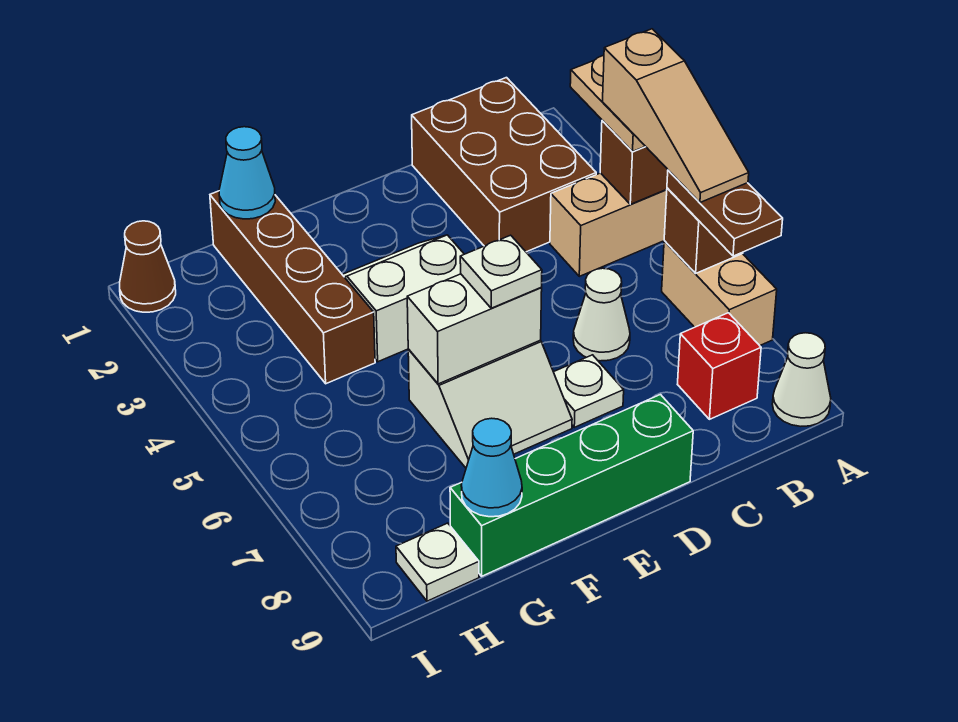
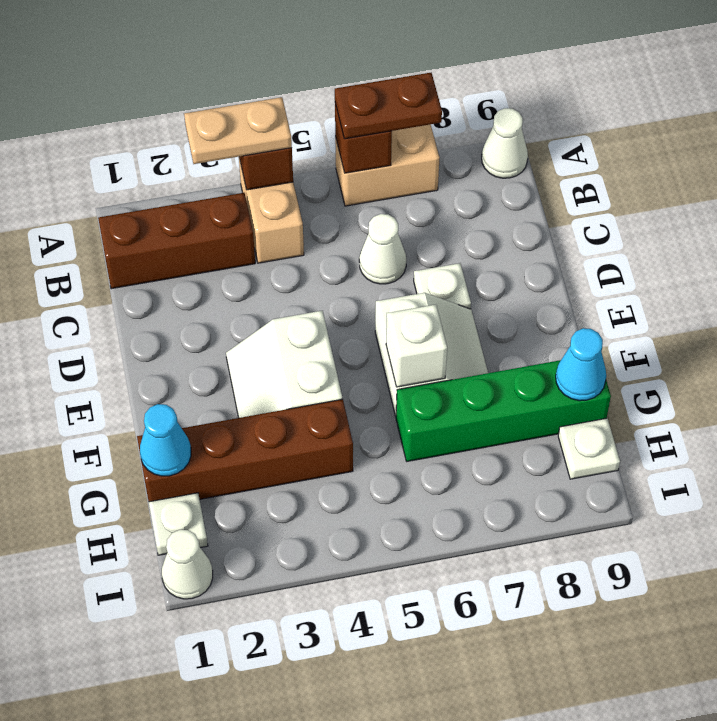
tan slope A4:A6 level 4 top 4 -> none
brown brick B1:C3 level 1 -> brown brick B1:B3 level 1
red brick B8 level 1 -> none
green brick D9:G9 level 1 -> green brick G6:G9 level 1
white brick E6:F6 level 2 -> white brick F6 level 2
white plate E6 level 3 -> white plate H1 level 1
brown cone I1 level 1 -> white cone I1 level 1

